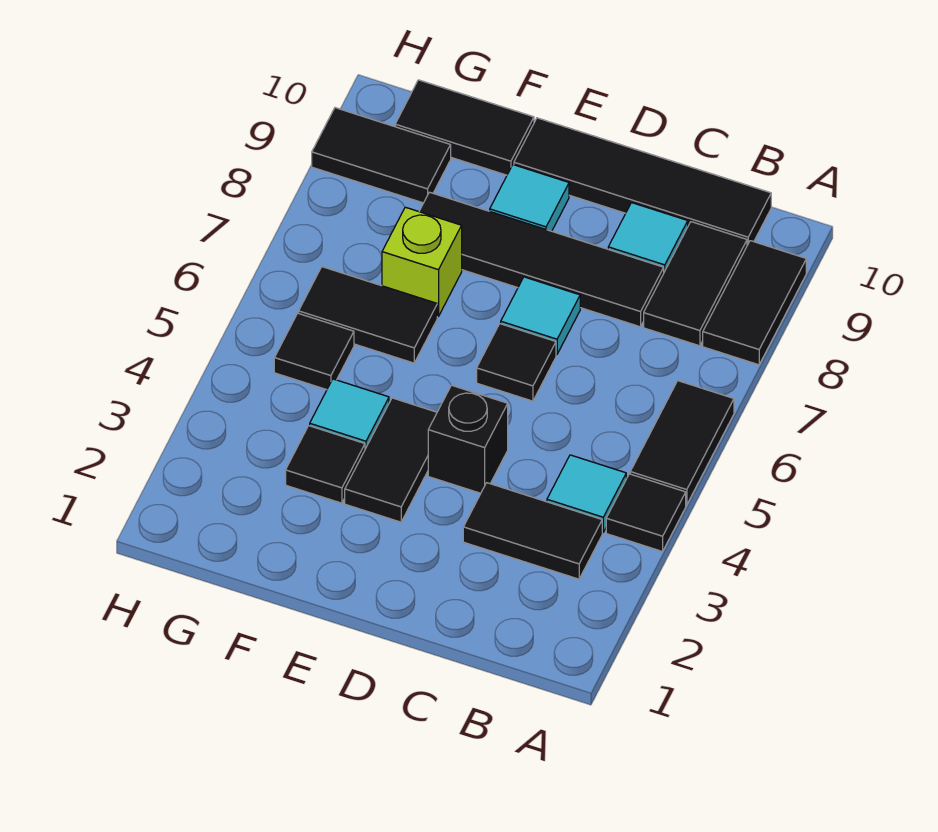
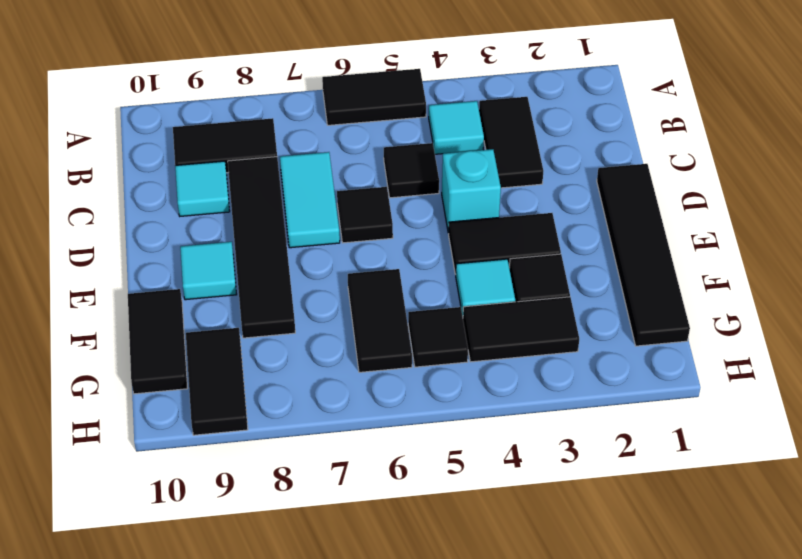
black tile A4 level 1 -> black tile C5 level 1
black tile A8:A9 level 1 -> black tile G3:G4 level 1
black tile B10:E10 level 1 -> black tile D1:G1 level 1
black brick D4 level 1 -> cyan brick D4 level 1
cyan tile D7 level 1 -> cyan tile C7:D7 level 1
lime brick F7 level 1 -> none

